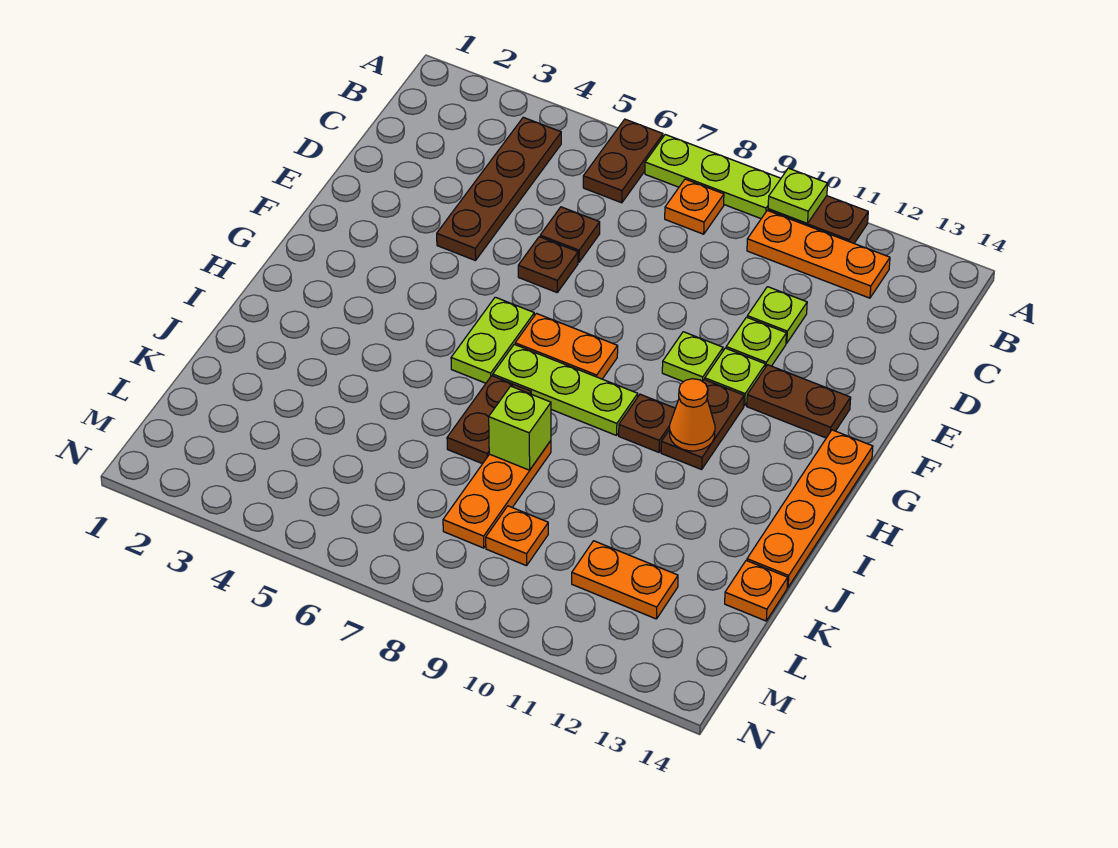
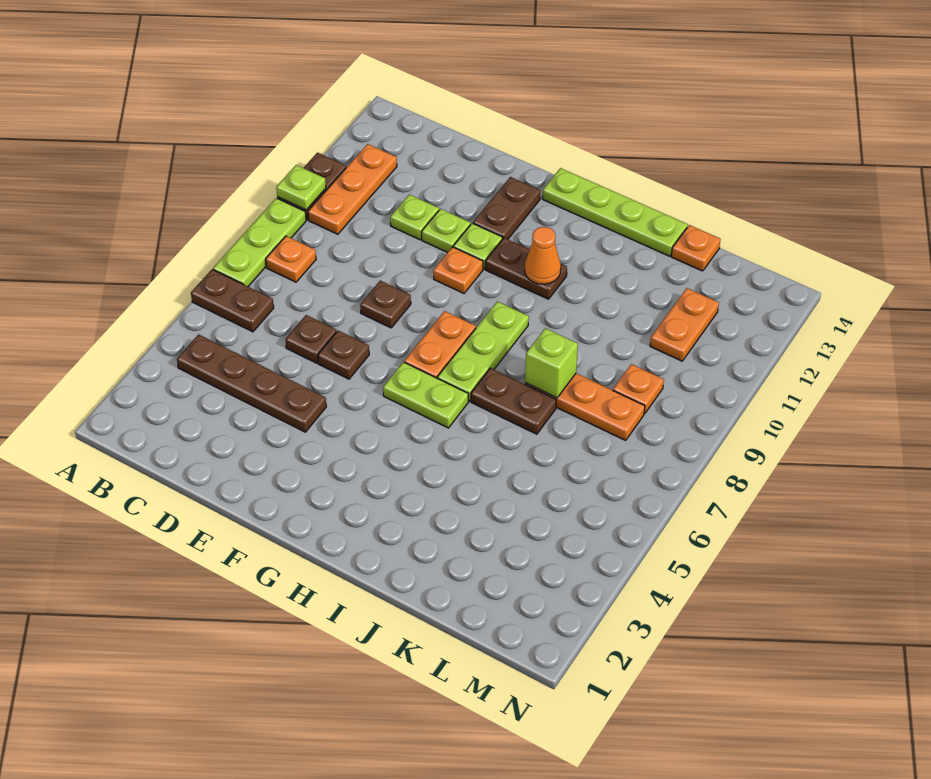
lime plate F10 level 1 -> orange plate F10 level 1
orange plate G14:J14 level 1 -> lime plate G14:J14 level 1
brown plate H10 level 1 -> brown plate E8 level 1

